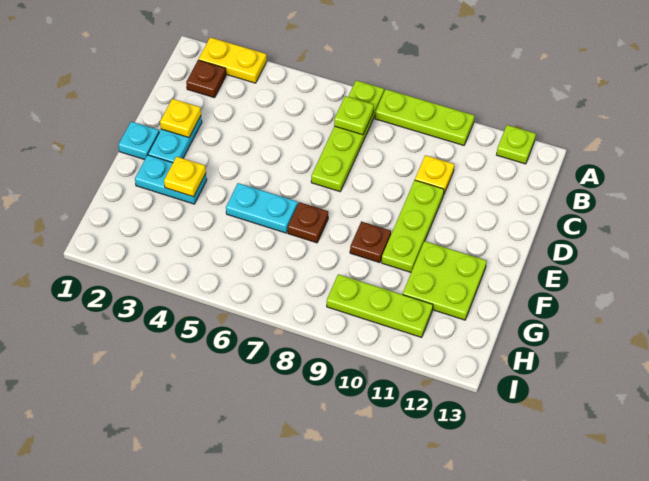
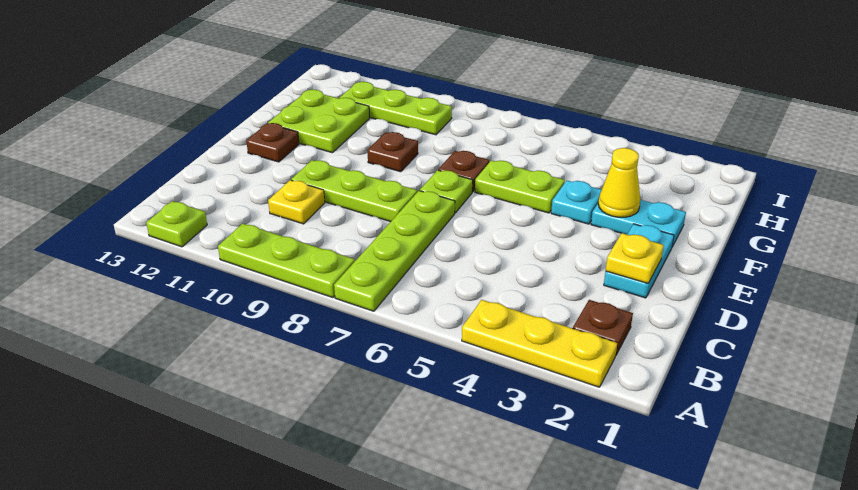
yellow plate A2:A3 level 1 -> yellow plate A2:A4 level 1
lime plate B7 level 2 -> lime plate E7 level 1
lime plate D10:F10 level 1 -> lime plate D8:D10 level 1
cyan plate E1 level 1 -> cyan plate F4 level 1
none -> brown plate E12 level 1
yellow plate F3 level 2 -> yellow cone F3 level 2
cyan plate F5:F6 level 1 -> lime plate F5:F6 level 1

